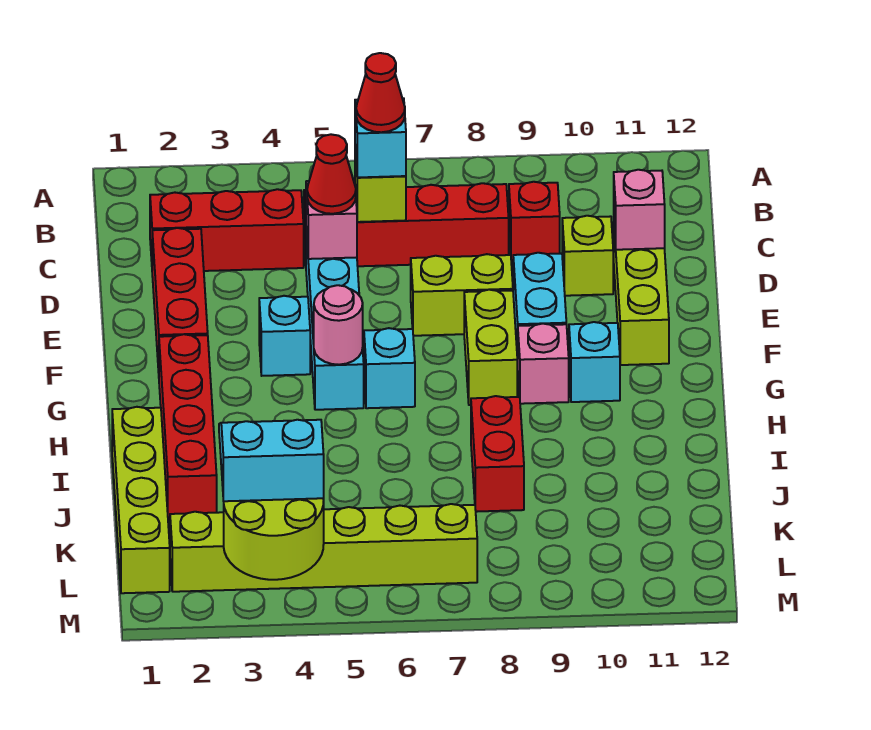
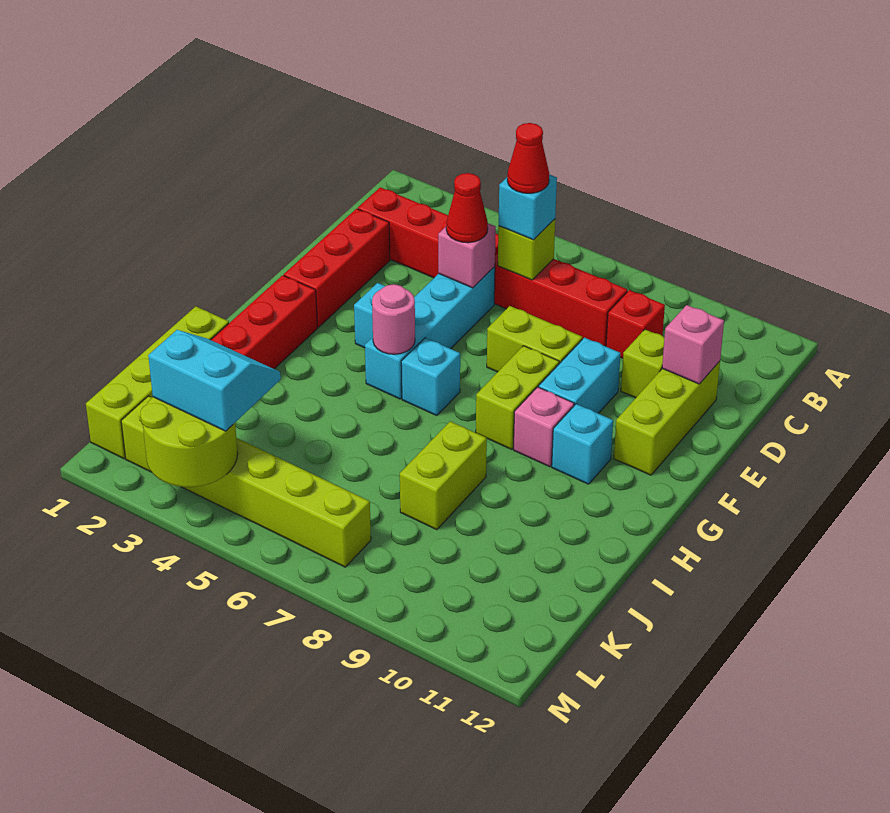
red brick I8:J8 level 1 -> lime brick I8:J8 level 1

